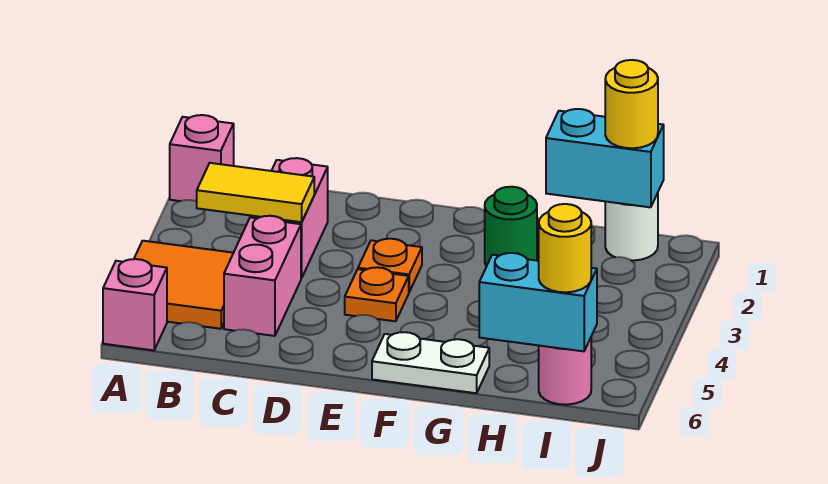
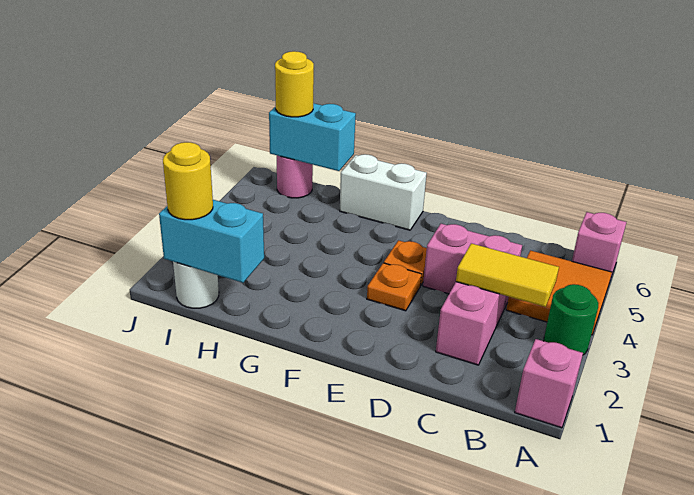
pink brick C4:C5 level 1 -> pink brick C4:D4 level 1
white plate F6:G6 level 1 -> white brick F6:G6 level 1
green round brick G2 level 1 -> green round brick A3 level 1

